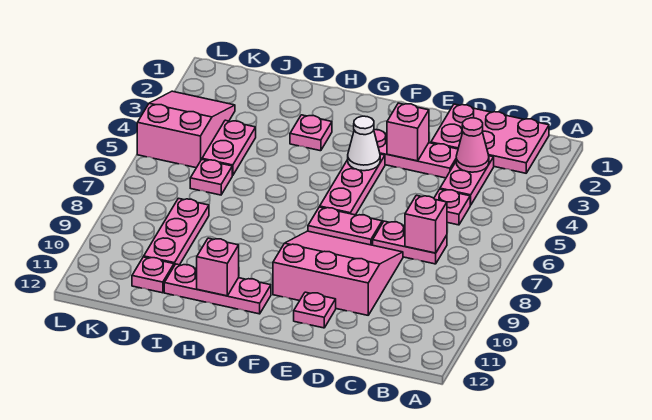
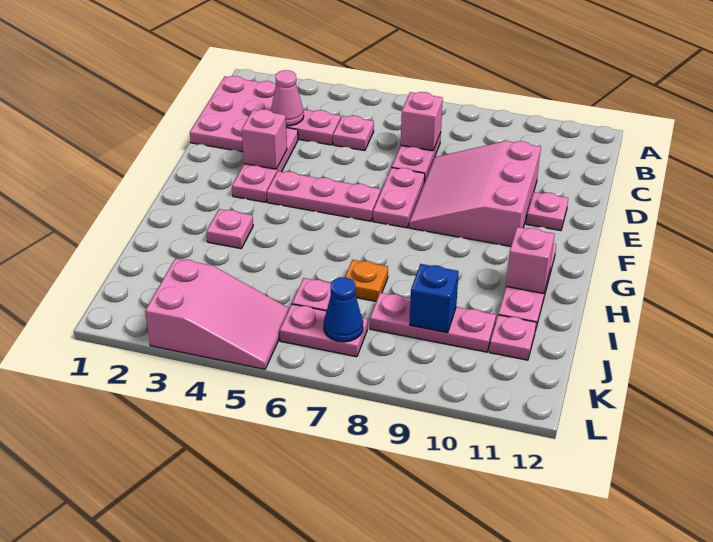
white cone F4 level 2 -> none
none -> orange plate I7 level 1
pink plate J4:J5 level 1 -> pink plate K6:K7 level 1
none -> blue brick J9 level 2
pink slope K3:L5 level 1 top 5 -> pink slope K3:L5 level 1 top 3
none -> blue cone K7 level 2

